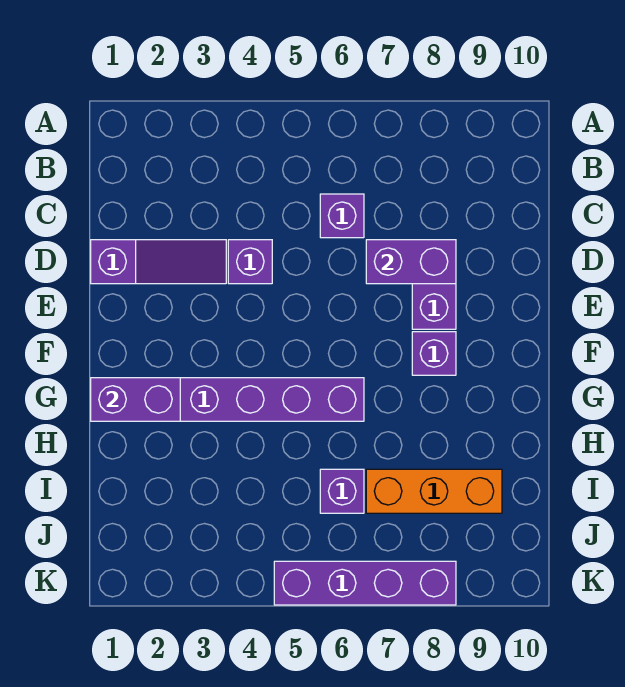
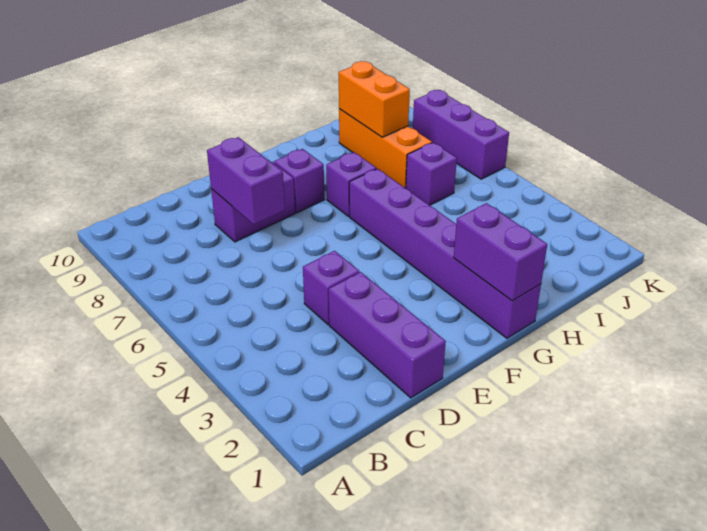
purple brick C6 level 1 -> purple brick G7 level 1
purple slope D1:D3 level 1 top 1 -> purple brick D1:D3 level 1
none -> orange brick I8:I9 level 2
purple brick K5:K8 level 1 -> purple brick K6:K8 level 1

